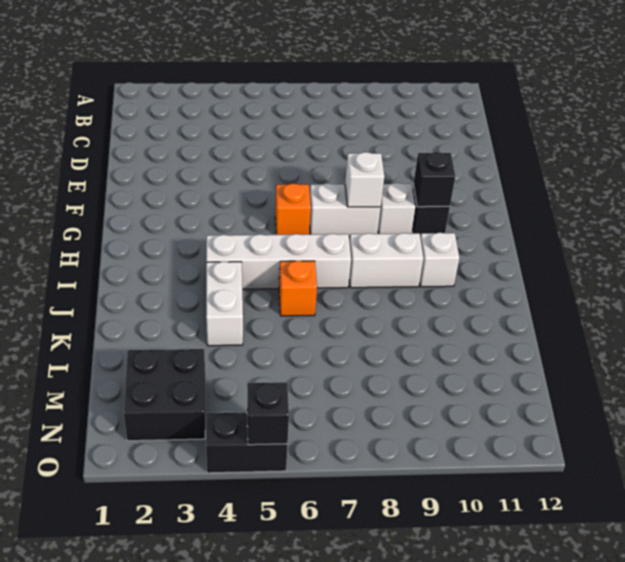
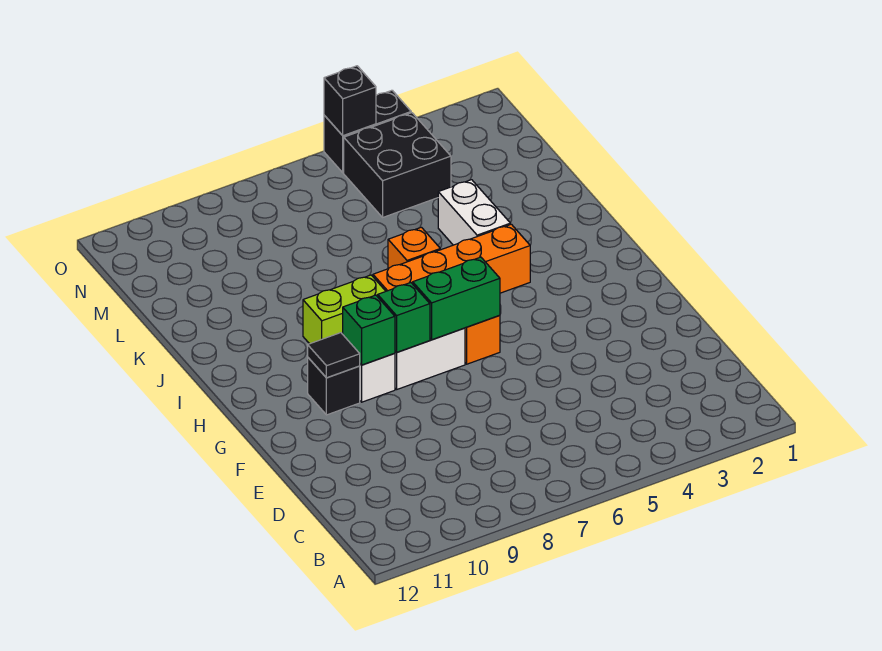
none -> green brick G6:G7 level 2
white brick G8 level 2 -> green brick G8 level 2
none -> green brick G9 level 2
black brick G10 level 2 -> black tile G10 level 2
white brick I4:I7 level 1 -> orange brick I4:I7 level 1
white brick I8:I9 level 1 -> lime brick I8:I9 level 1
white brick I10 level 1 -> none
black brick M2:N3 level 1 -> black brick M4:N5 level 1

